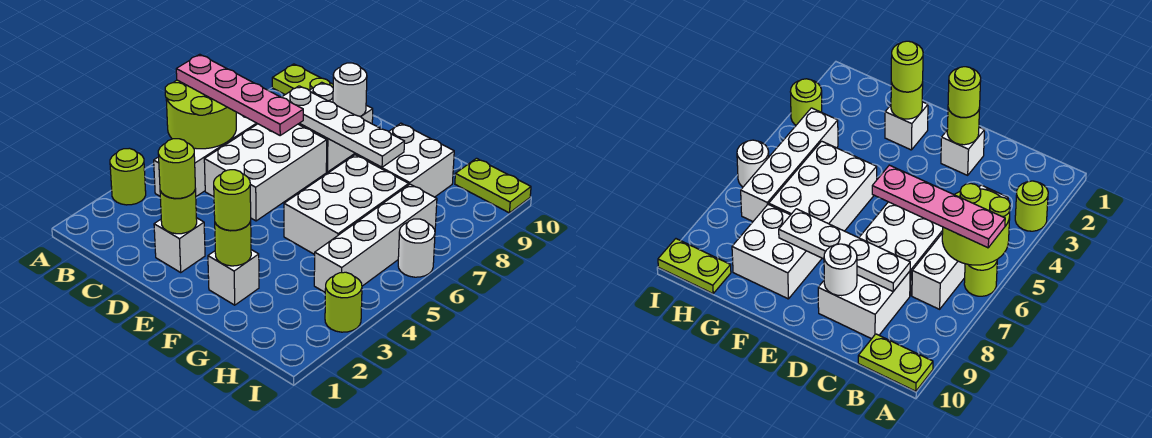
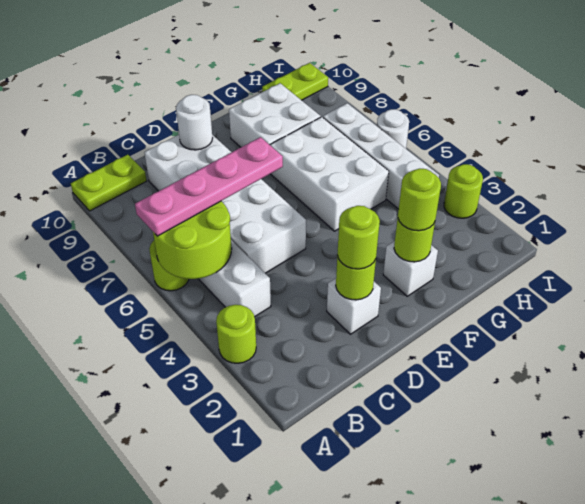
white plate C8:F8 level 2 -> none

